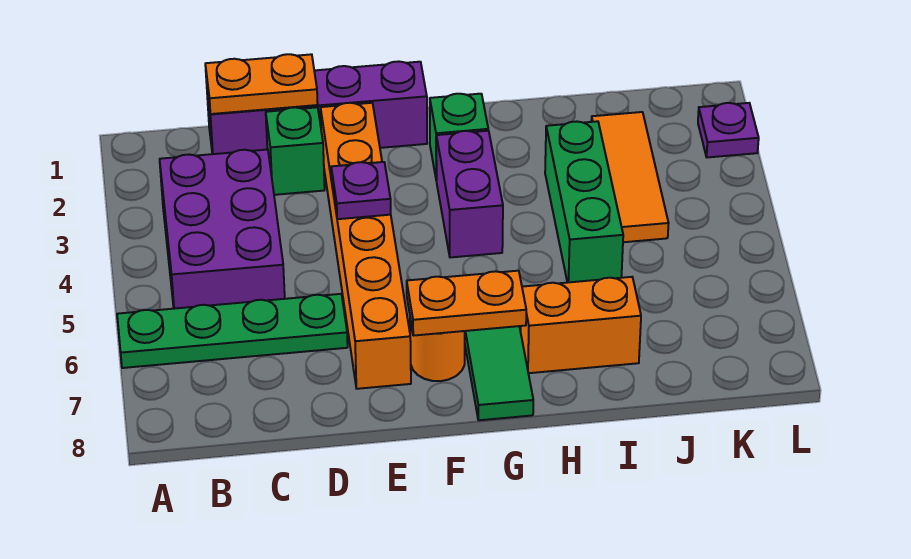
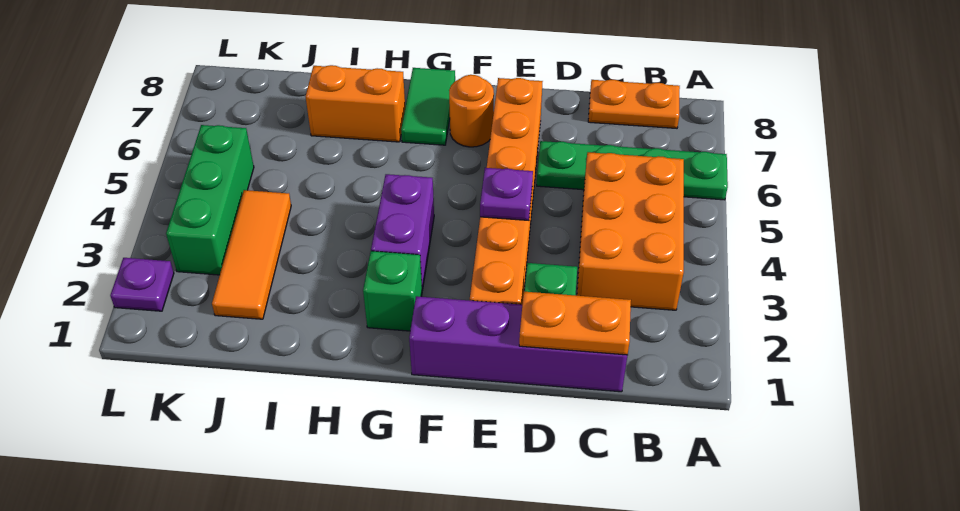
purple brick B3:C5 level 1 -> orange brick B3:C5 level 1
orange plate F7:G7 level 2 -> orange plate B8:C8 level 1
green brick I3:I5 level 1 -> green brick K3:K5 level 1

